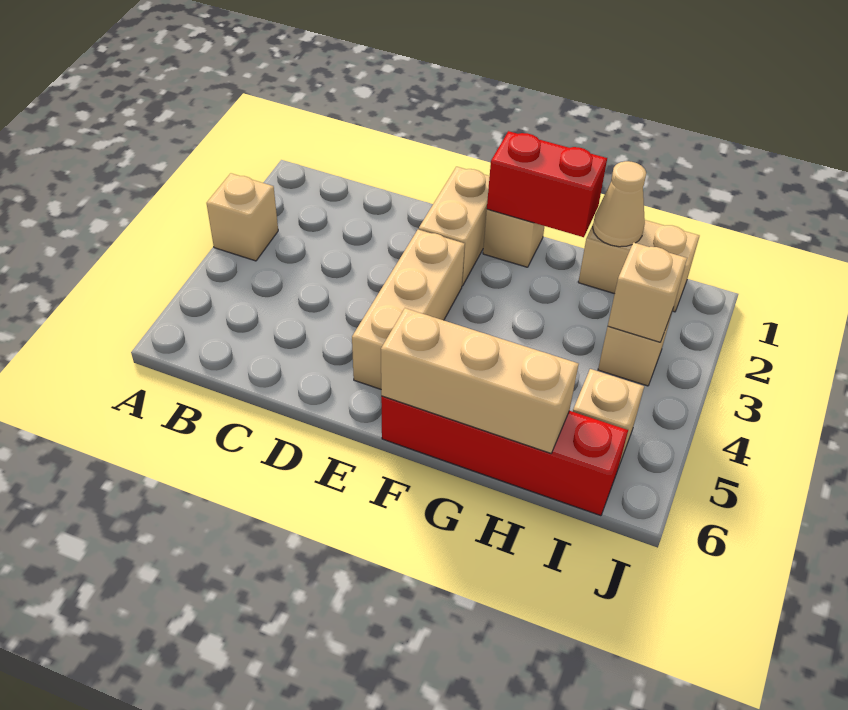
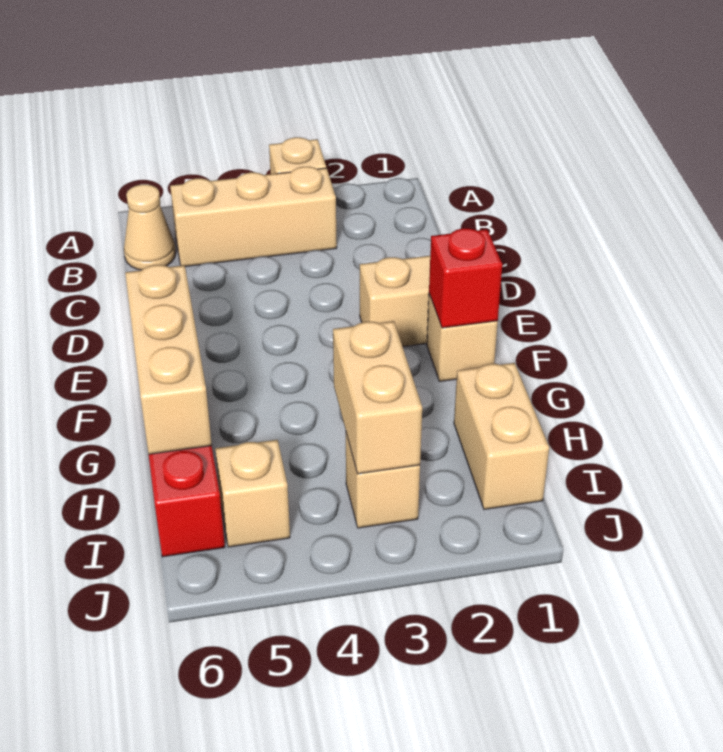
tan brick E3:E5 level 1 -> tan brick B3:B5 level 1
red brick F1:G1 level 2 -> red brick F1 level 2
tan cone H1 level 2 -> tan cone B6 level 1
tan brick I3 level 2 -> tan brick H3:I3 level 2

